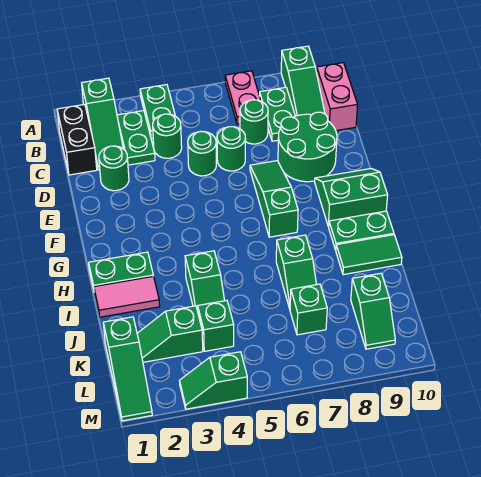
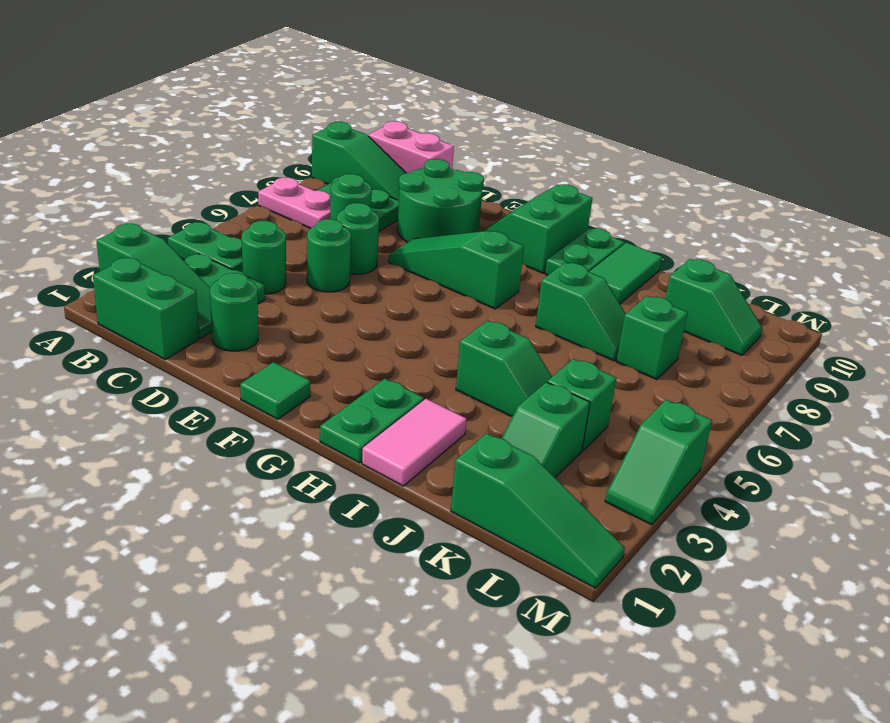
black brick B1:C1 level 1 -> green brick B1:C1 level 1
none -> green tile F1 level 1

